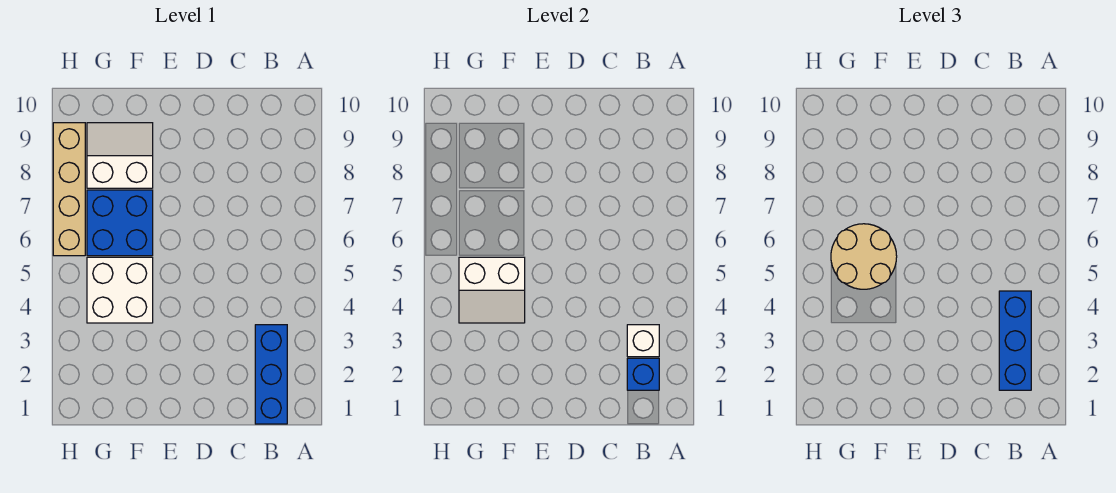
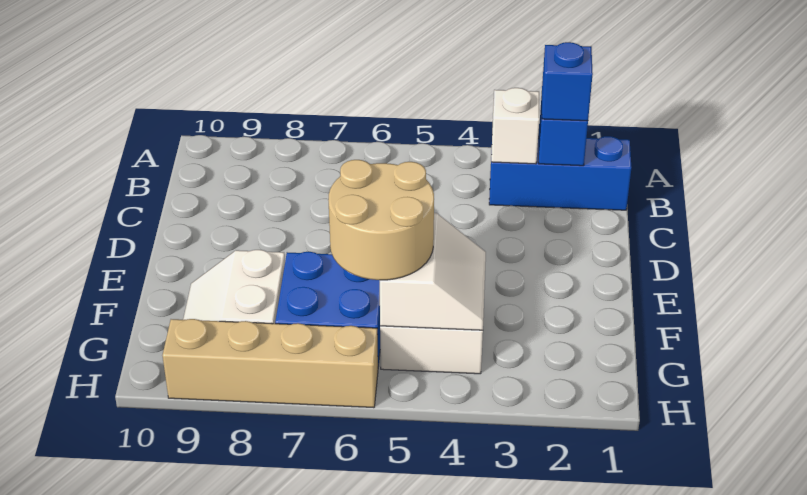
blue brick B2:B4 level 3 -> blue brick B2 level 3

